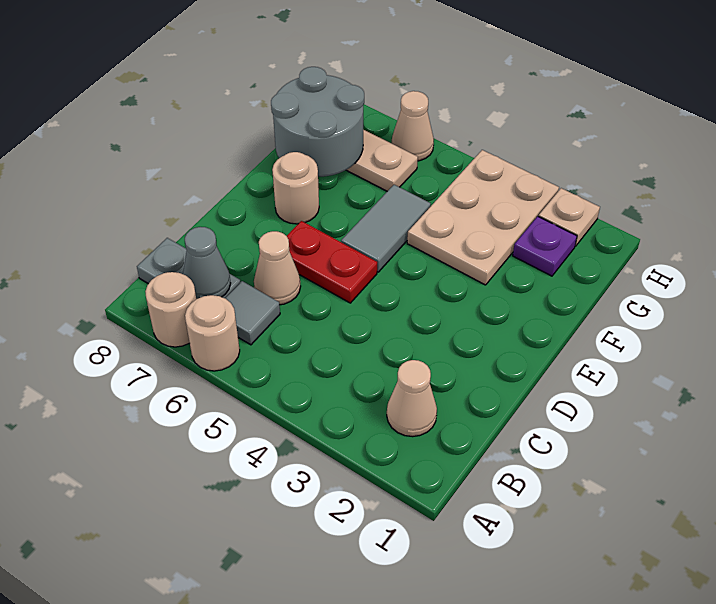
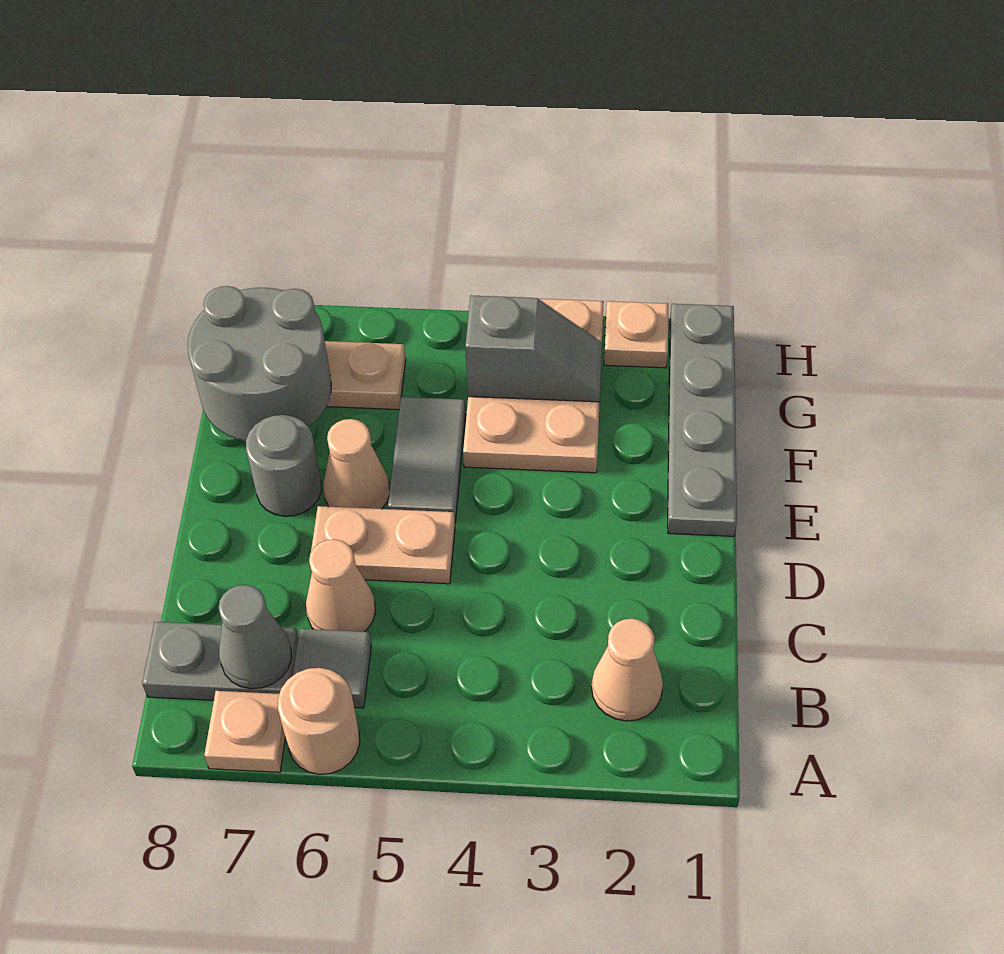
tan round brick A7 level 1 -> tan plate A7 level 1
red plate D5:D6 level 1 -> tan plate D5:D6 level 1
none -> grey plate E1:H1 level 1
tan round brick E7 level 1 -> grey round brick E7 level 1
purple plate G2 level 1 -> none
none -> grey slope G3:G4 level 2 top 4
tan cone H6 level 1 -> tan cone E6 level 1

